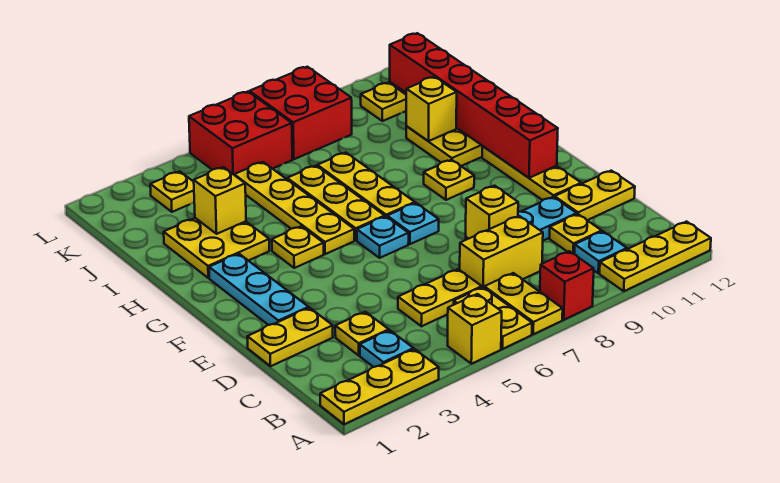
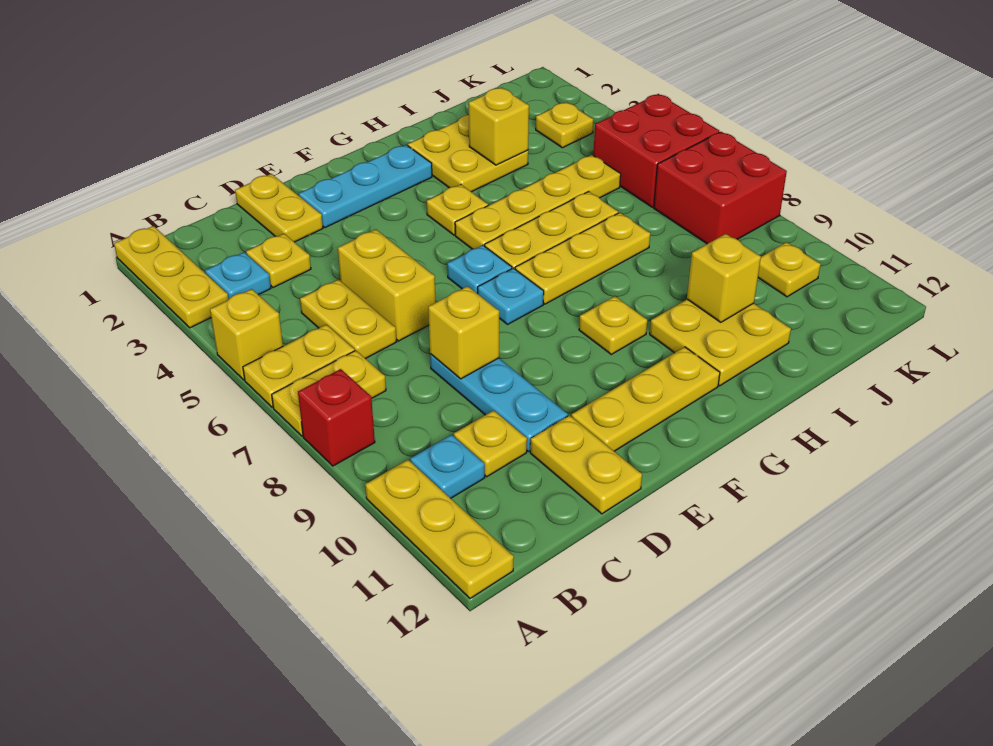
yellow brick C7:C8 level 1 -> yellow brick D5:D6 level 1
red brick F11:K11 level 2 -> none

